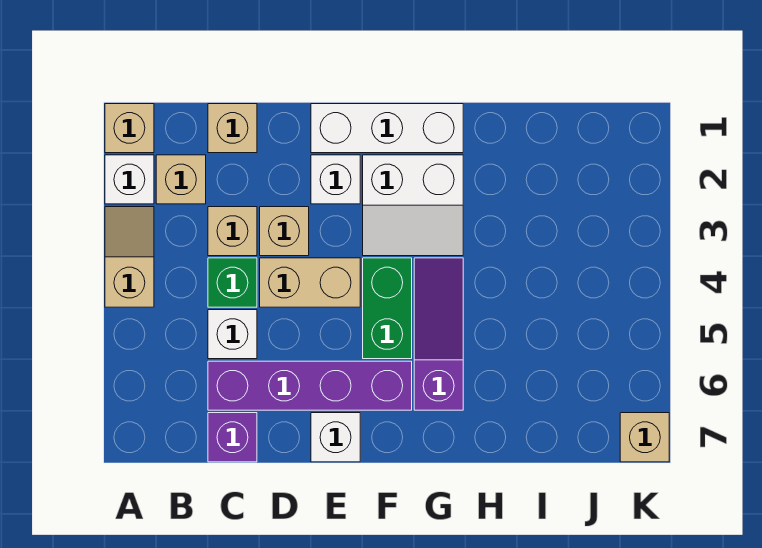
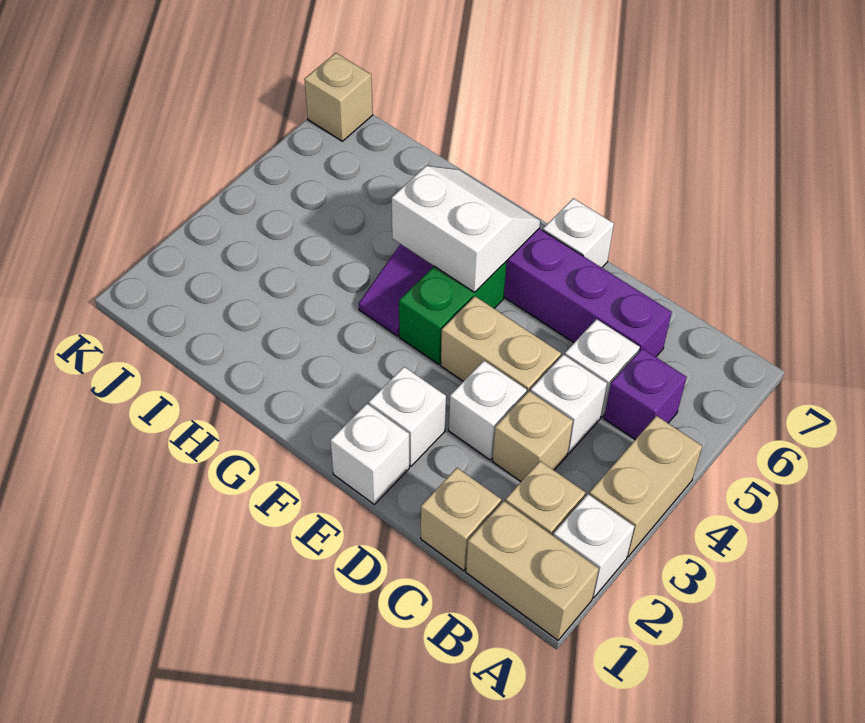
tan brick A1 level 1 -> tan brick A1:B1 level 1
tan slope A3:A4 level 1 top 4 -> tan brick A3:A4 level 1
green brick C4 level 1 -> white brick C4 level 1
purple brick C7 level 1 -> purple brick B5 level 1
tan brick D3 level 1 -> white brick D3 level 1
white brick E1:G1 level 1 -> white brick E1 level 1
white slope F2:G3 level 1 top 2 -> white slope F5:G6 level 2 top 5

